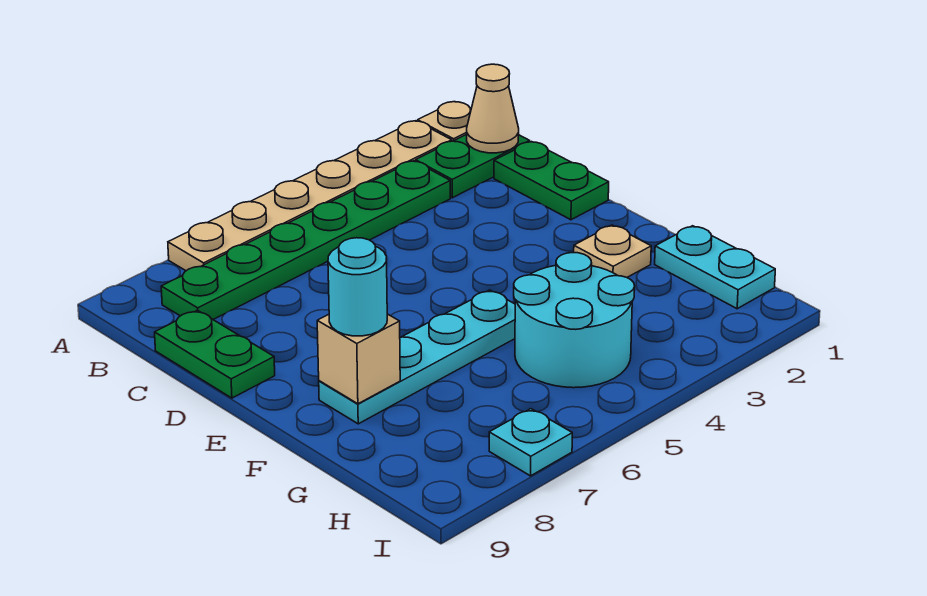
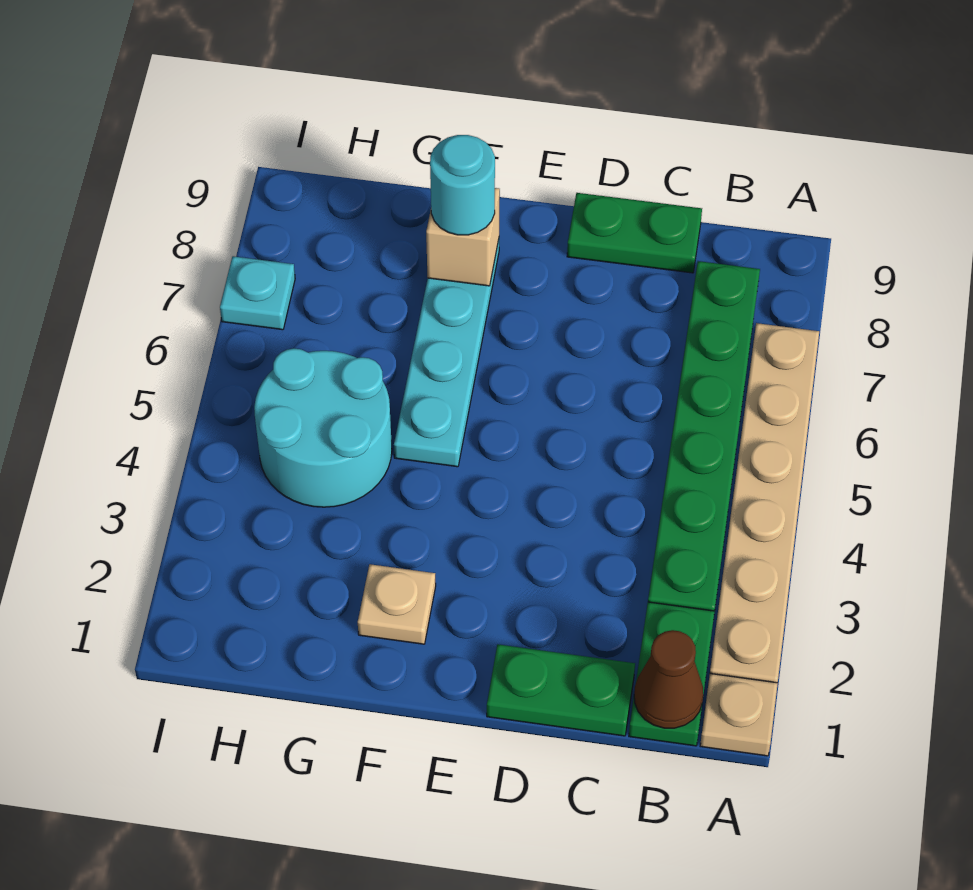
tan cone B1 level 2 -> brown cone B1 level 2
cyan plate G1:H1 level 1 -> none

